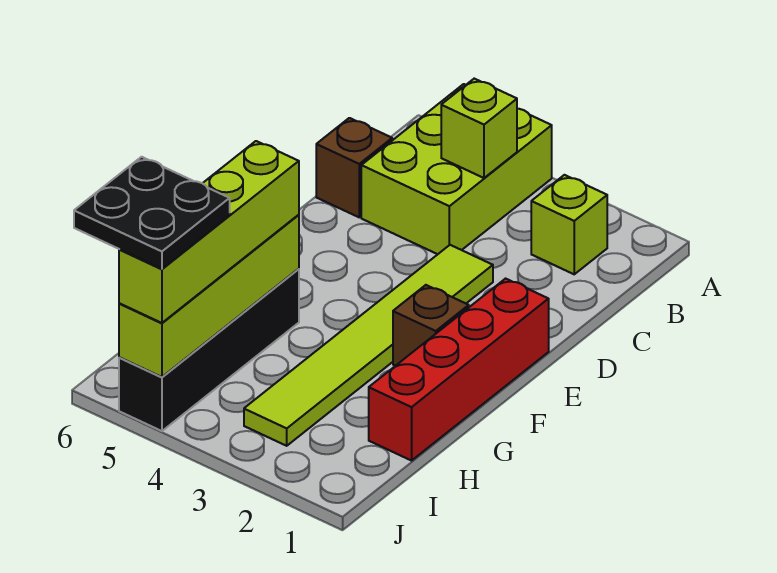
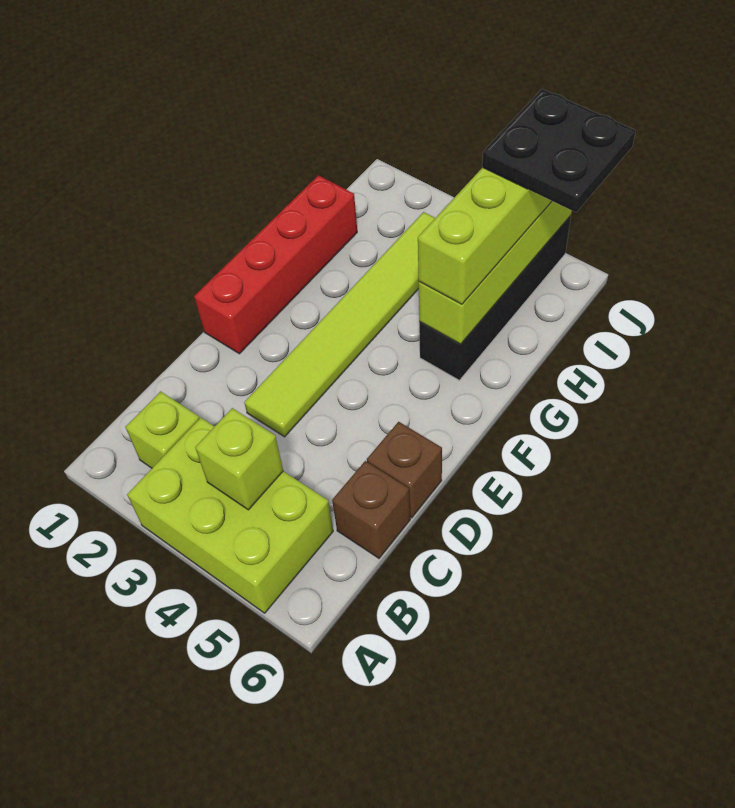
lime brick A4:C5 level 1 -> lime brick A3:B5 level 1
brown brick F2 level 1 -> brown brick D6 level 1

